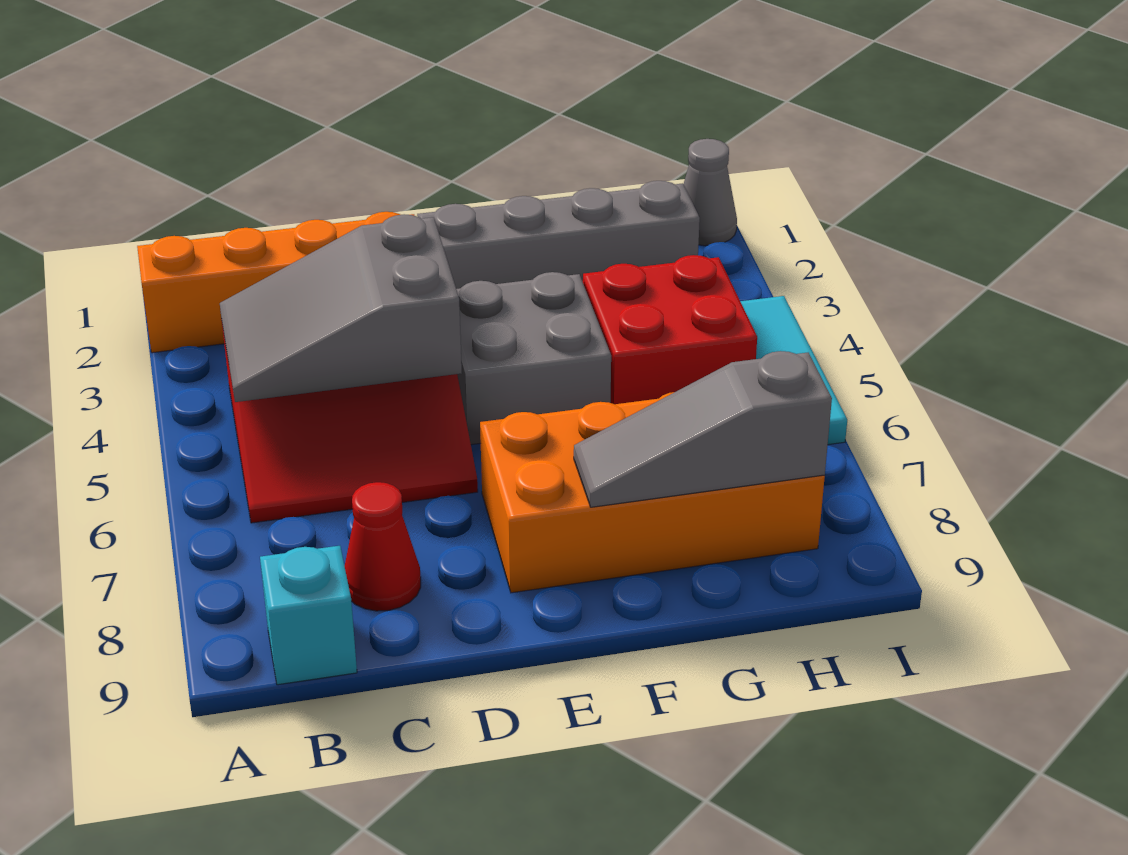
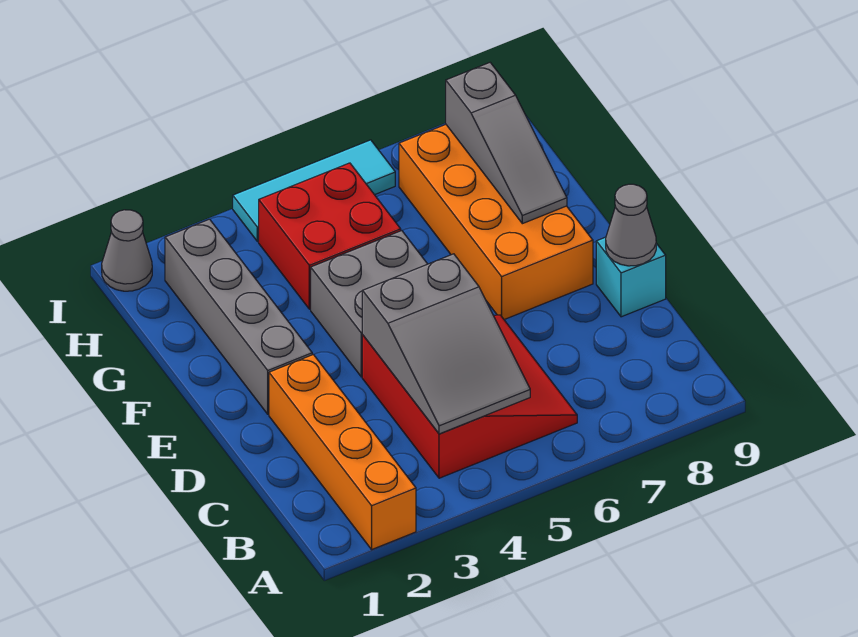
cyan brick B9 level 1 -> cyan brick D9 level 1
red cone C8 level 1 -> none
none -> grey cone D9 level 2

